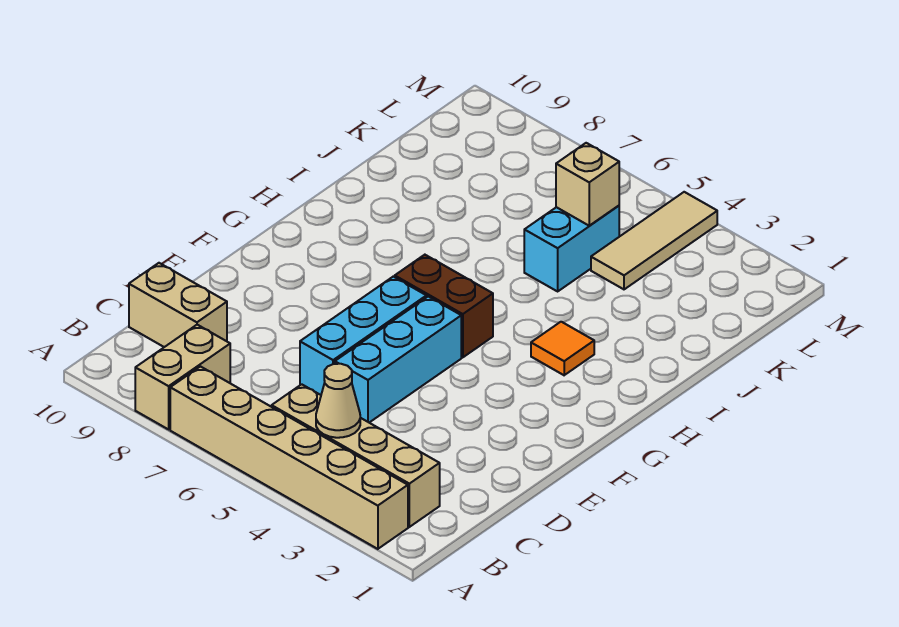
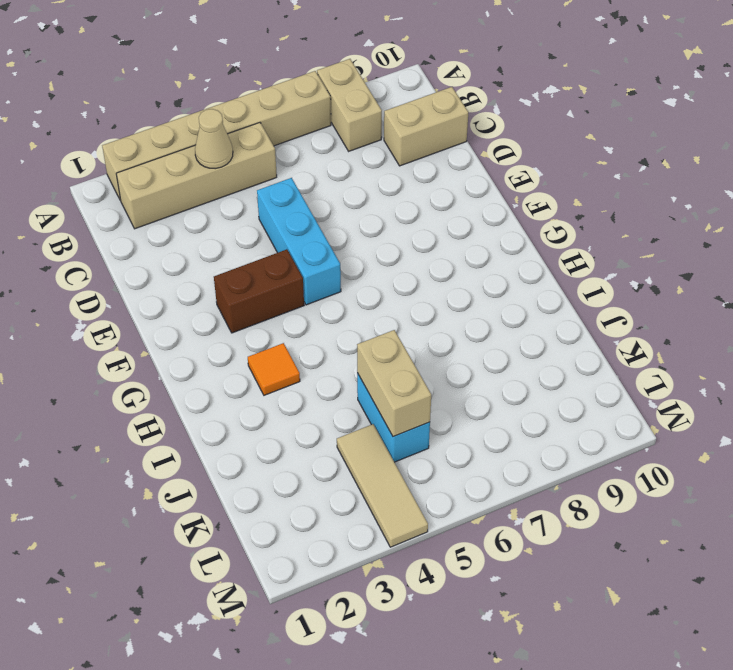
cyan brick D6:F6 level 1 -> none
brown brick G5:G6 level 1 -> brown brick F3:F4 level 1
tan brick K5 level 2 -> tan brick J5:K5 level 2

